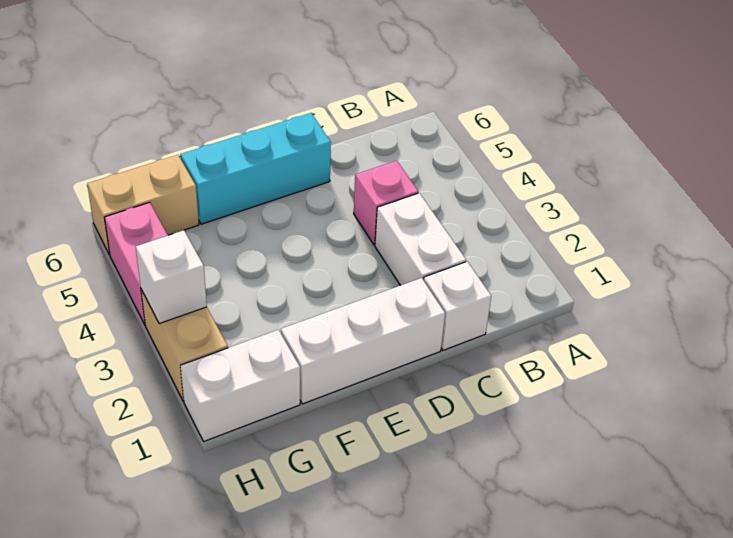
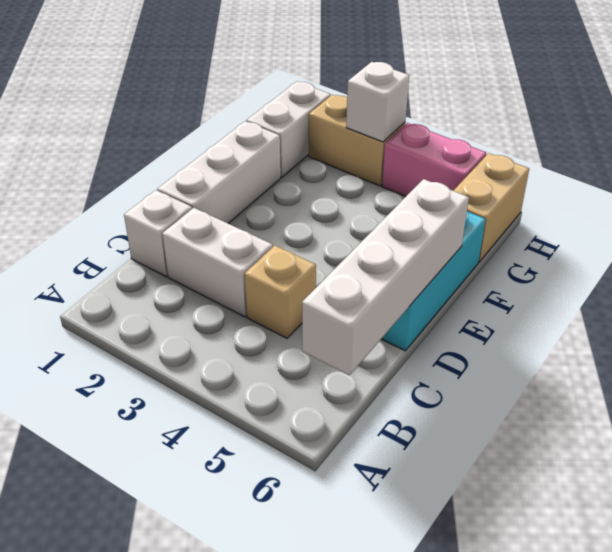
none -> white brick B6:E6 level 2
pink brick C4 level 1 -> tan brick C4 level 1

